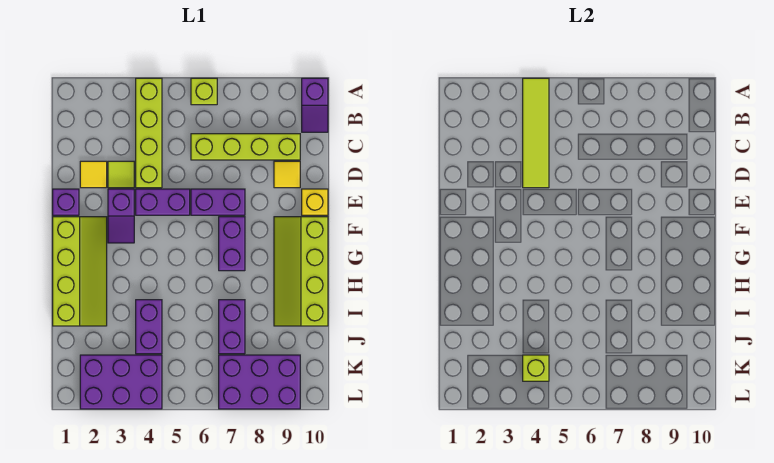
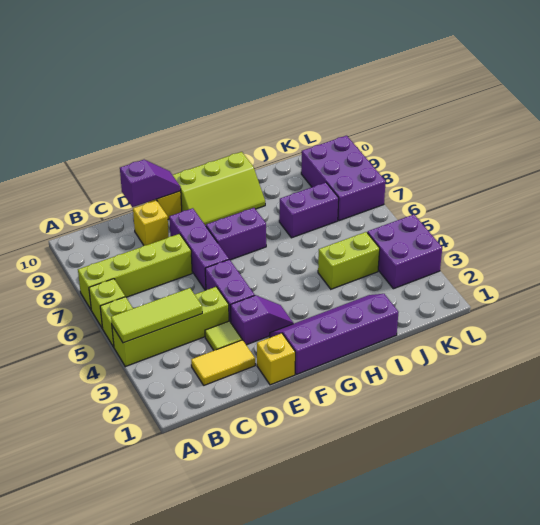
lime tile A4:D4 level 2 -> lime tile A4:C4 level 2
purple slope A10:B10 level 1 top A -> purple slope D10:E10 level 2 top D
lime brick C6:C9 level 1 -> lime brick A7:D7 level 1
yellow tile D2 level 1 -> yellow tile C2:D2 level 1
yellow tile D9 level 1 -> yellow brick D9 level 1
purple brick E1 level 1 -> yellow brick E1 level 1
purple brick E6:E7 level 1 -> purple brick E6:E8 level 1
lime slope F1:I2 level 1 top 1 -> purple slope F1:I2 level 1 top 1
lime slope F9:I10 level 1 top 10 -> lime slope F9:H10 level 1 top 10
purple brick I4:J4 level 1 -> lime brick I4:J4 level 1
purple brick K2:L4 level 1 -> purple brick K3:L4 level 1
lime brick K4 level 2 -> lime brick A5 level 1

